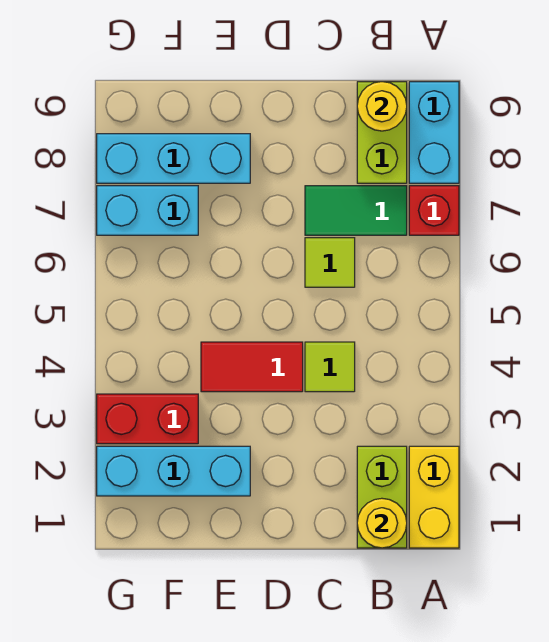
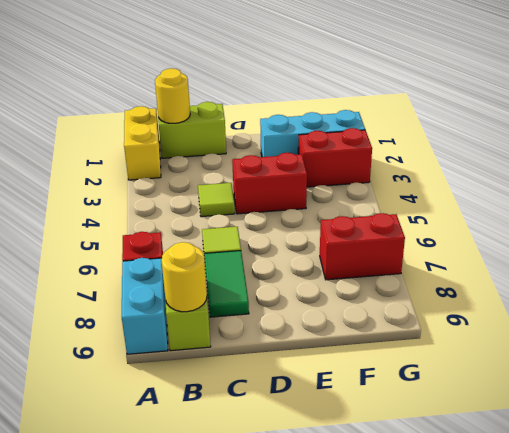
lime brick B1:B2 level 1 -> lime brick B1:C1 level 1
green tile B7:C7 level 1 -> green tile C7:C8 level 1
red tile D4:E4 level 1 -> red brick D4:E4 level 1
cyan brick E8:G8 level 1 -> none
cyan brick F7:G7 level 1 -> red brick F7:G7 level 1

